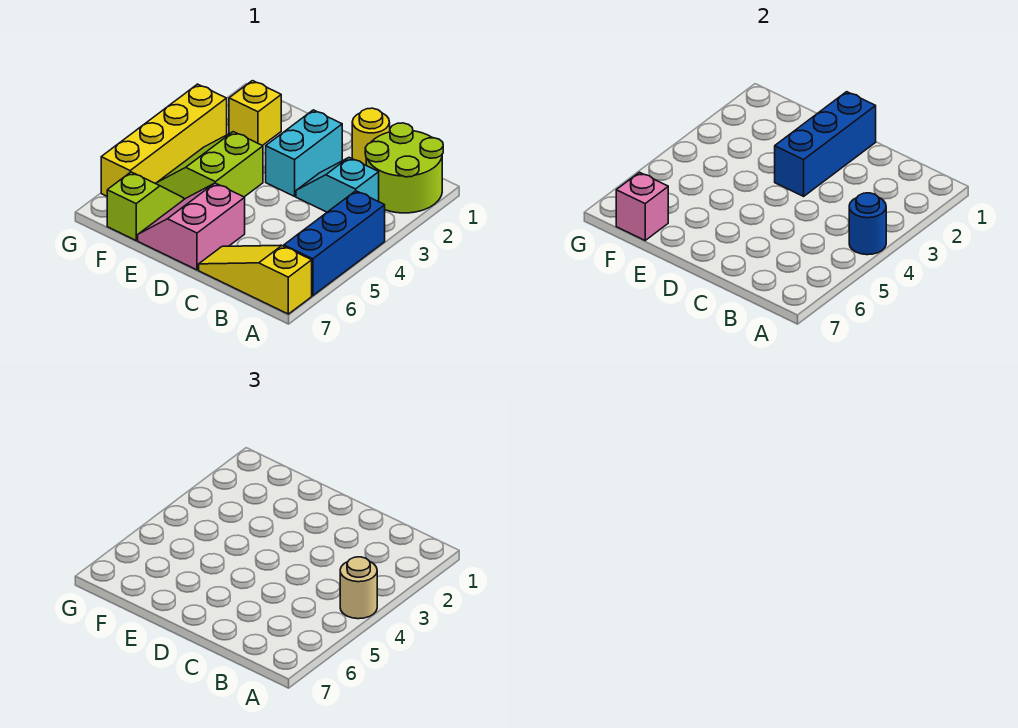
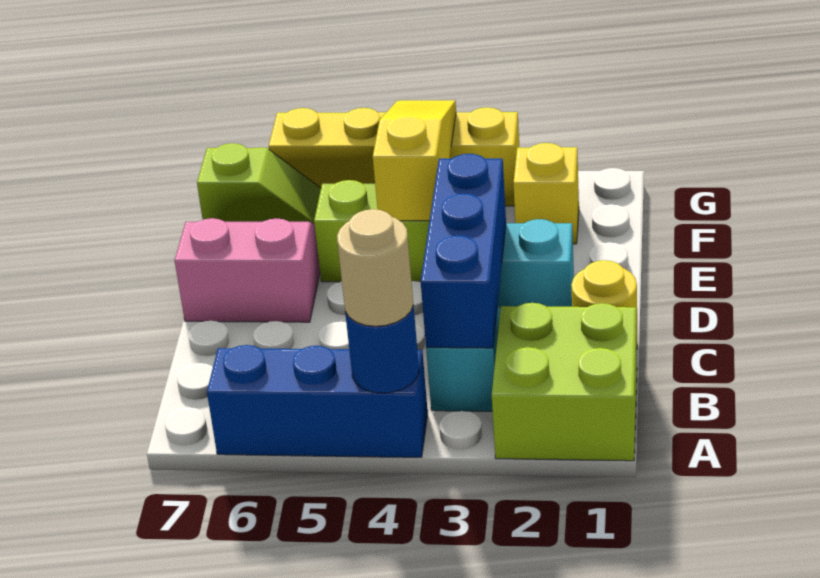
lime round brick A1:B2 level 1 -> lime brick A1:B2 level 1
yellow slope A7:C7 level 1 top A -> yellow slope E4:G4 level 2 top E
blue brick D1:D3 level 2 -> blue brick B3:D3 level 2
pink brick F7 level 2 -> none

